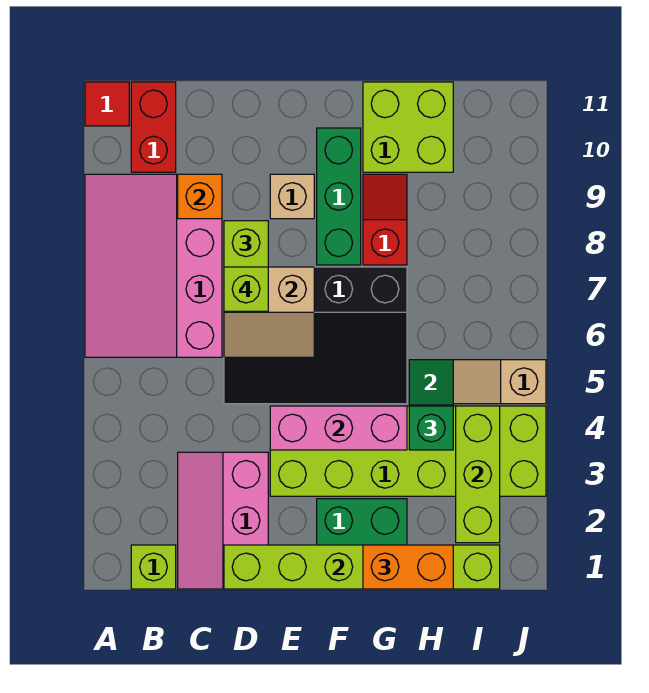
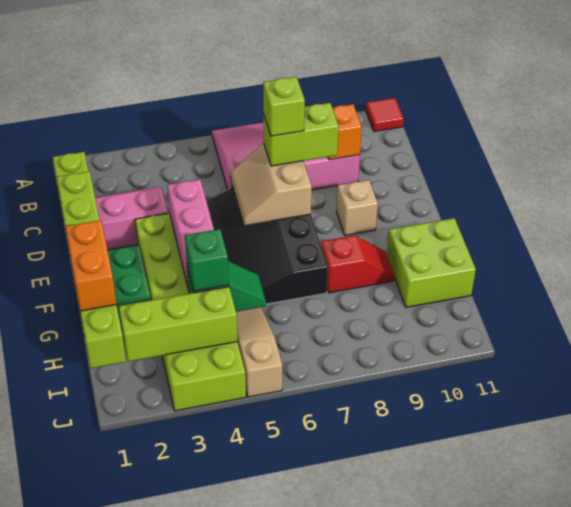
red brick B10:B11 level 1 -> none
green brick F8:F10 level 1 -> none

